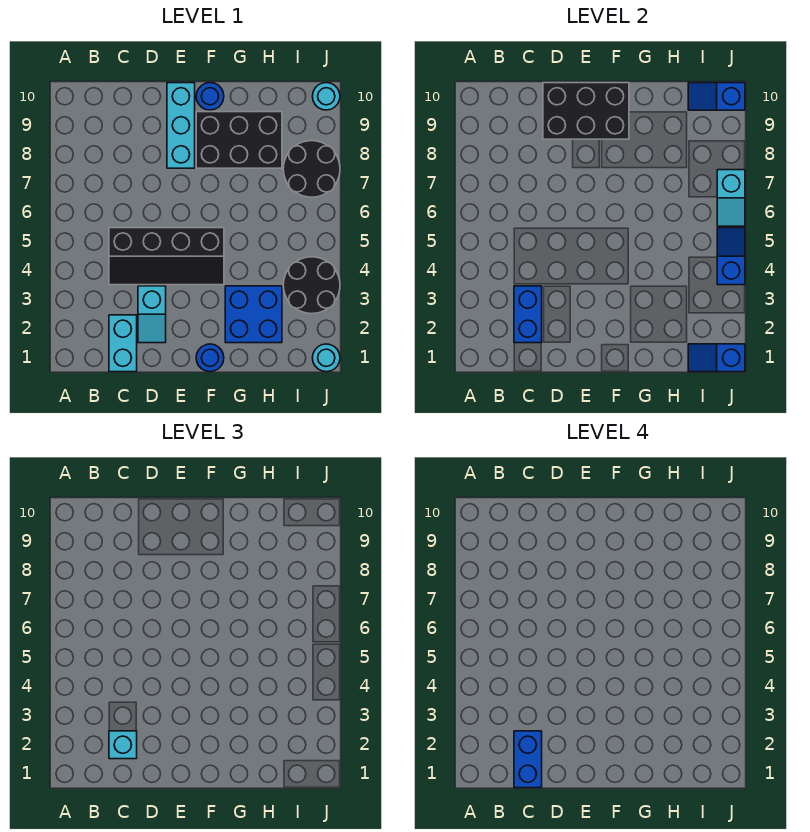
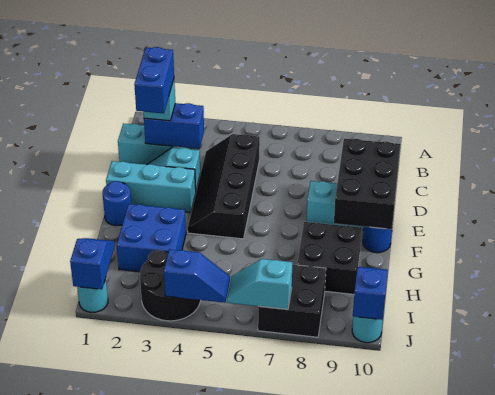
blue brick C1:C2 level 4 -> blue brick C2:D2 level 4
none -> cyan brick E1:E3 level 1
black brick F8:H9 level 1 -> black brick G8:H9 level 1
black round brick I7:J8 level 1 -> black brick I7:J8 level 1

